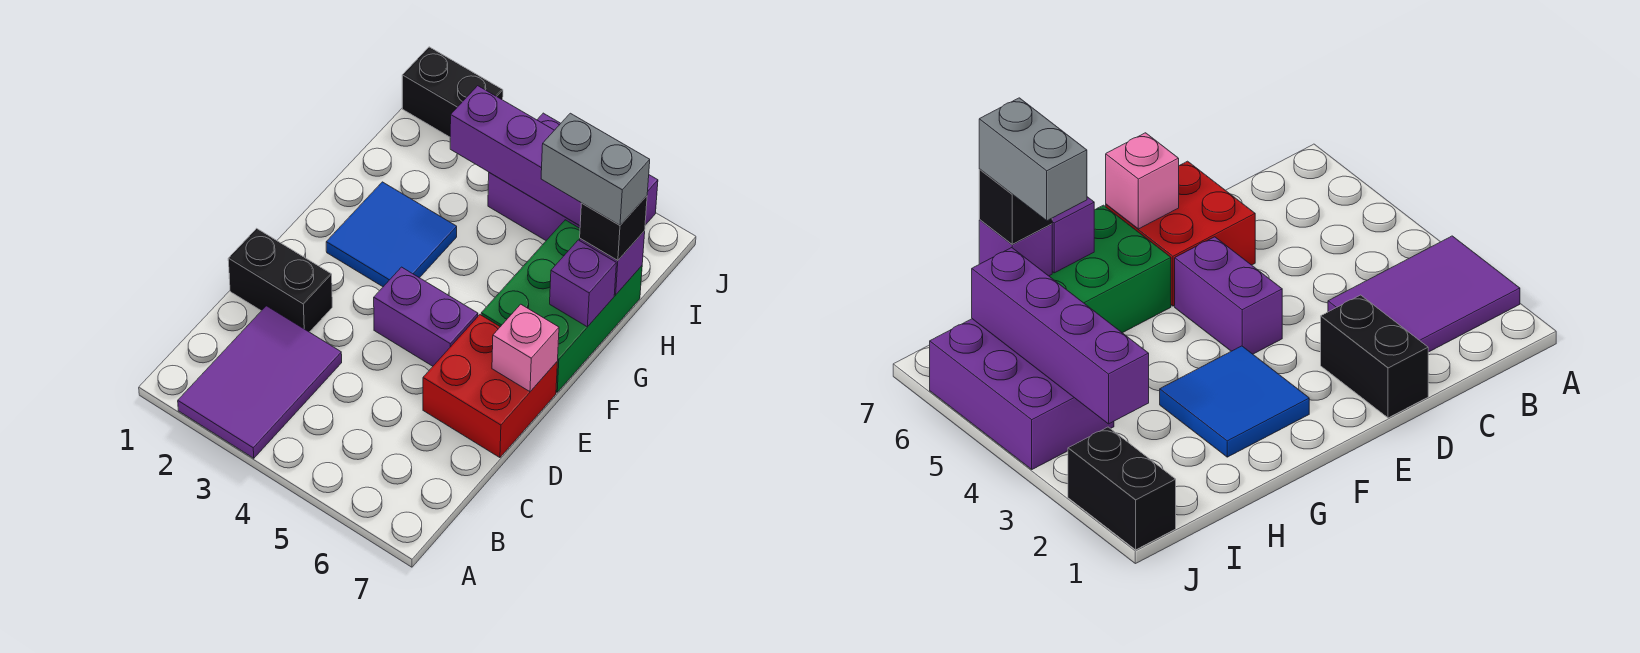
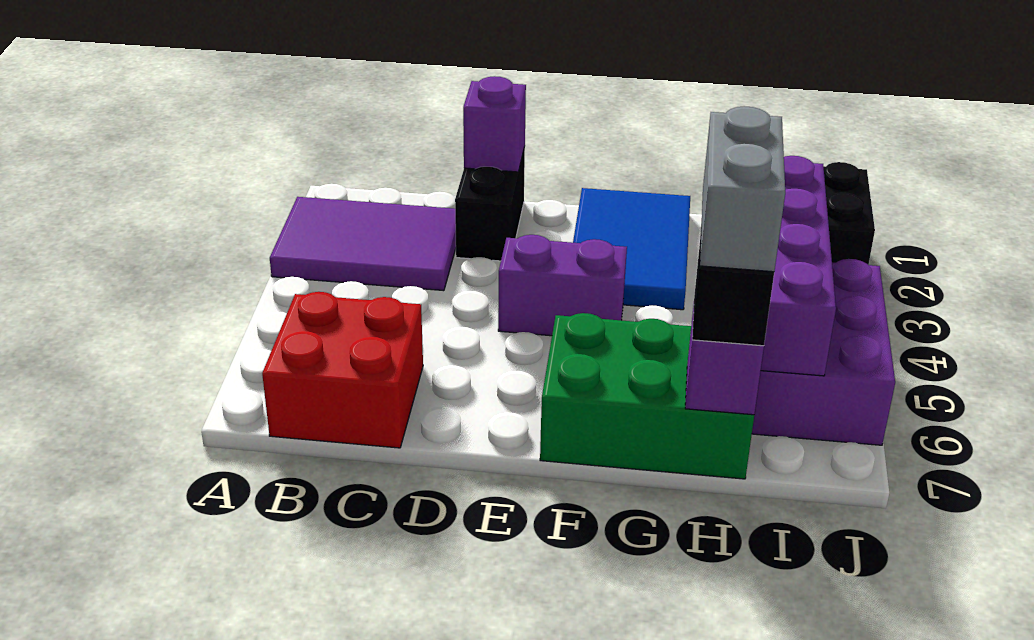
red brick D6:E7 level 1 -> red brick B6:C7 level 1
purple brick E4:E5 level 1 -> purple brick E4:F4 level 1
pink brick E7 level 2 -> none
blue tile F2:G3 level 1 -> blue tile F1:G3 level 1
purple brick G7 level 2 -> purple brick D1 level 2

